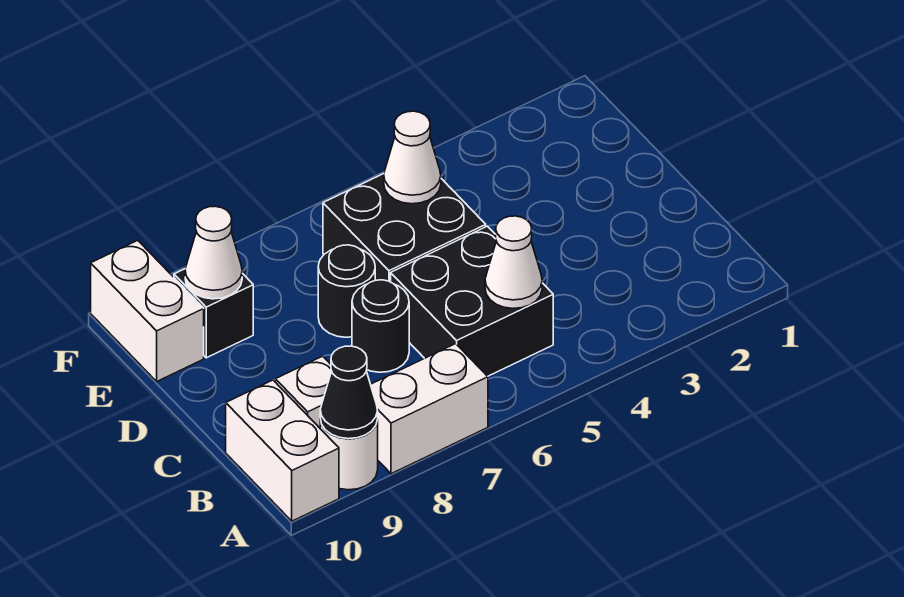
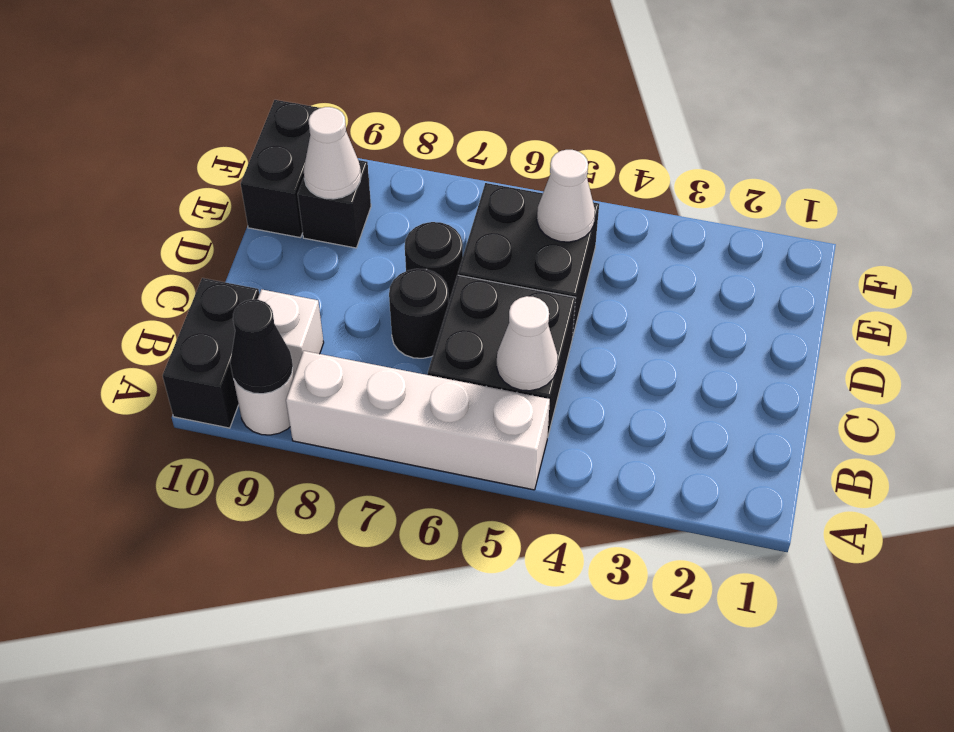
white brick A7:A8 level 1 -> white brick A5:A8 level 1
white brick A10:B10 level 1 -> black brick A10:B10 level 1
white brick E10:F10 level 1 -> black brick E10:F10 level 1

